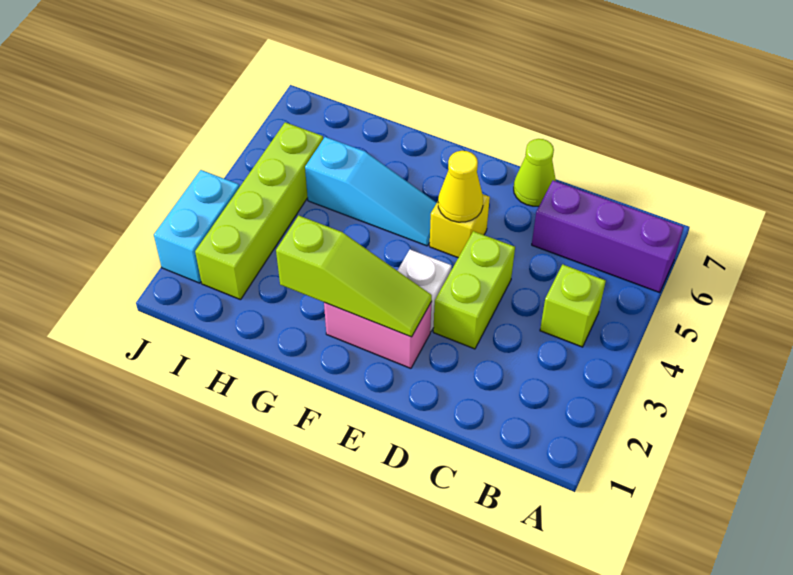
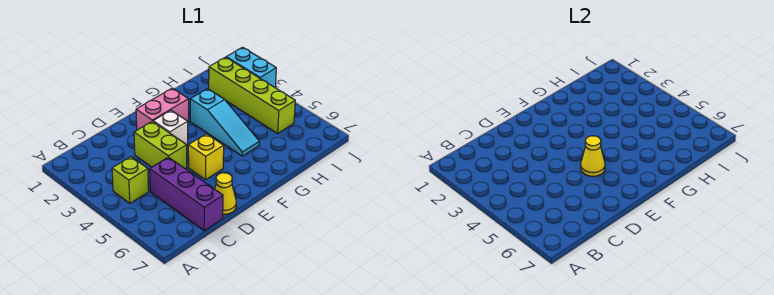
purple brick A6:C6 level 1 -> purple brick C5:C7 level 1
lime cone D7 level 1 -> yellow cone D7 level 1
lime slope E2:G2 level 2 top G -> none
cyan slope F5:H5 level 1 top H -> cyan slope G3:G5 level 1 top 3

